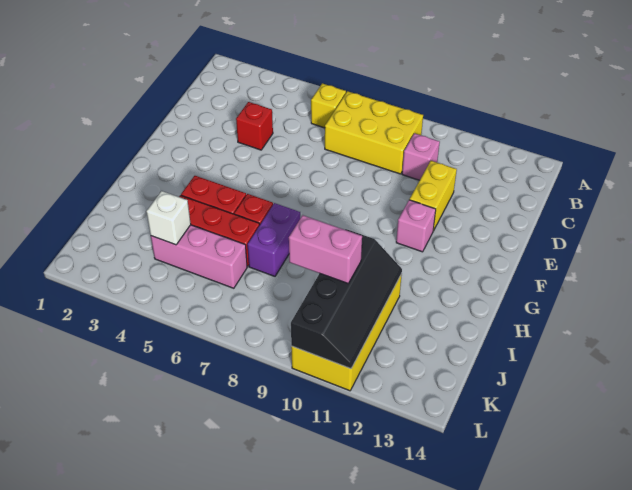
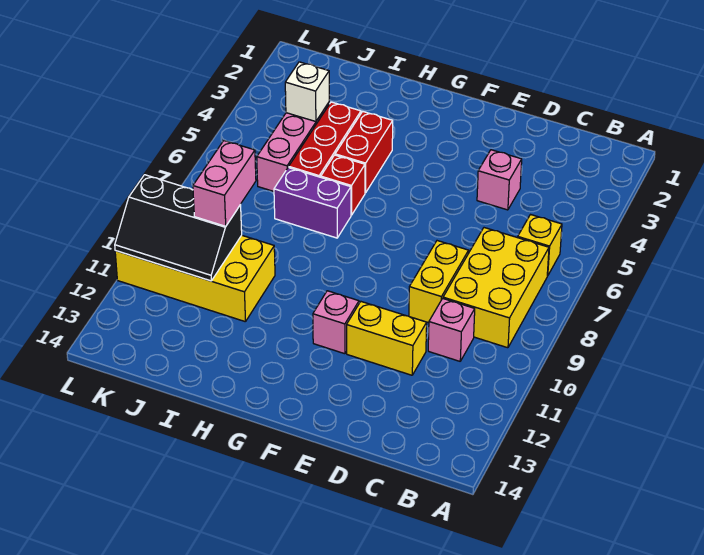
red brick D4 level 1 -> pink brick D4 level 1
none -> yellow brick D8:D9 level 1
black slope I10:L11 level 2 top 10 -> black slope J10:L11 level 2 top 10

